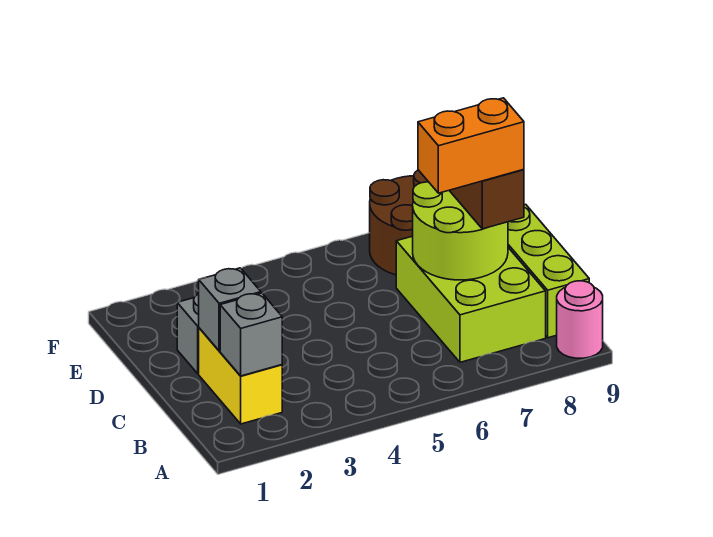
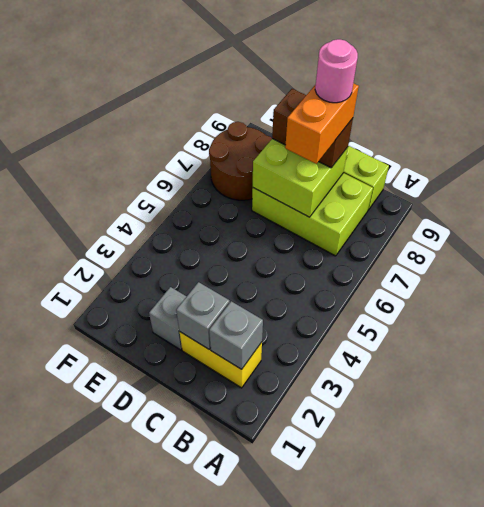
pink round brick A9 level 1 -> pink round brick C8 level 5
lime round brick C7:D8 level 2 -> lime brick C7:D8 level 2

